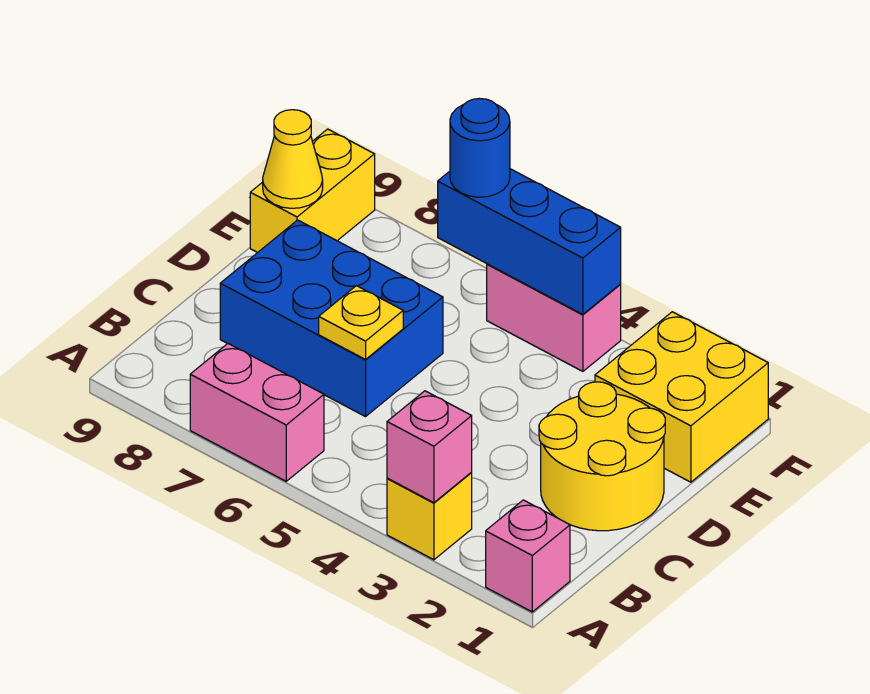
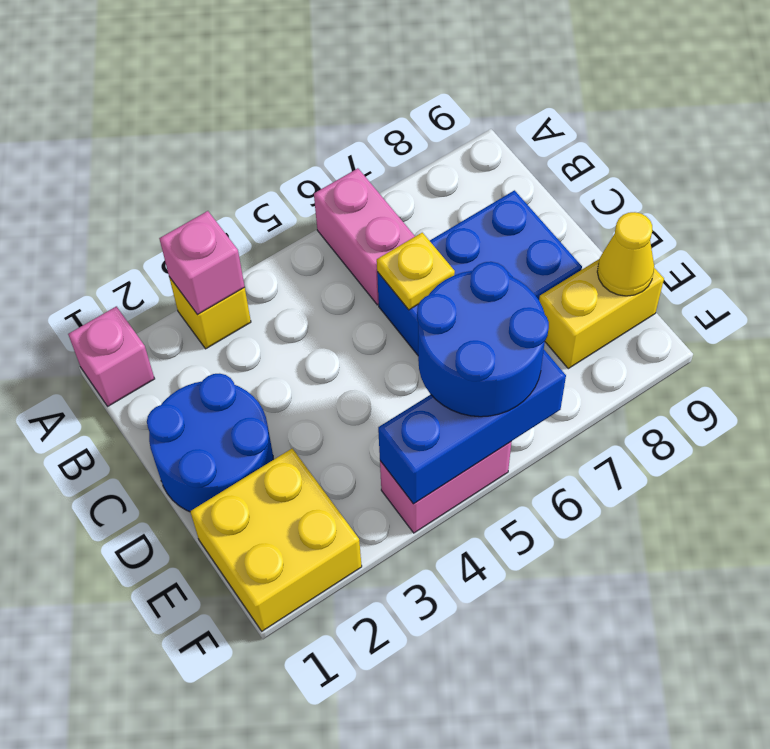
pink brick A6:A7 level 1 -> pink brick A6:B6 level 1
yellow round brick C1:D2 level 1 -> blue round brick C1:D2 level 1
yellow brick E9:F9 level 1 -> yellow brick E8:E9 level 1
blue round brick F6 level 3 -> blue round brick E5:F6 level 3

